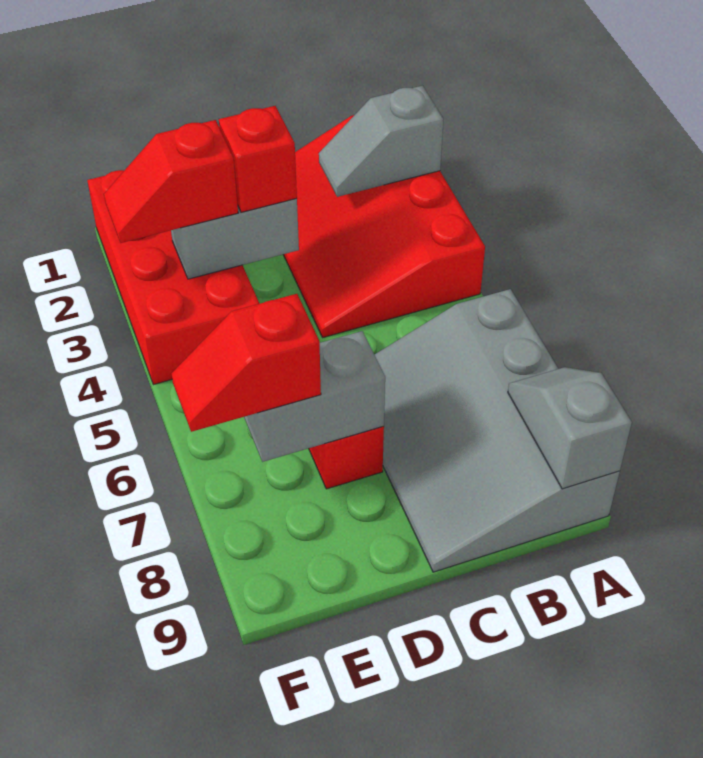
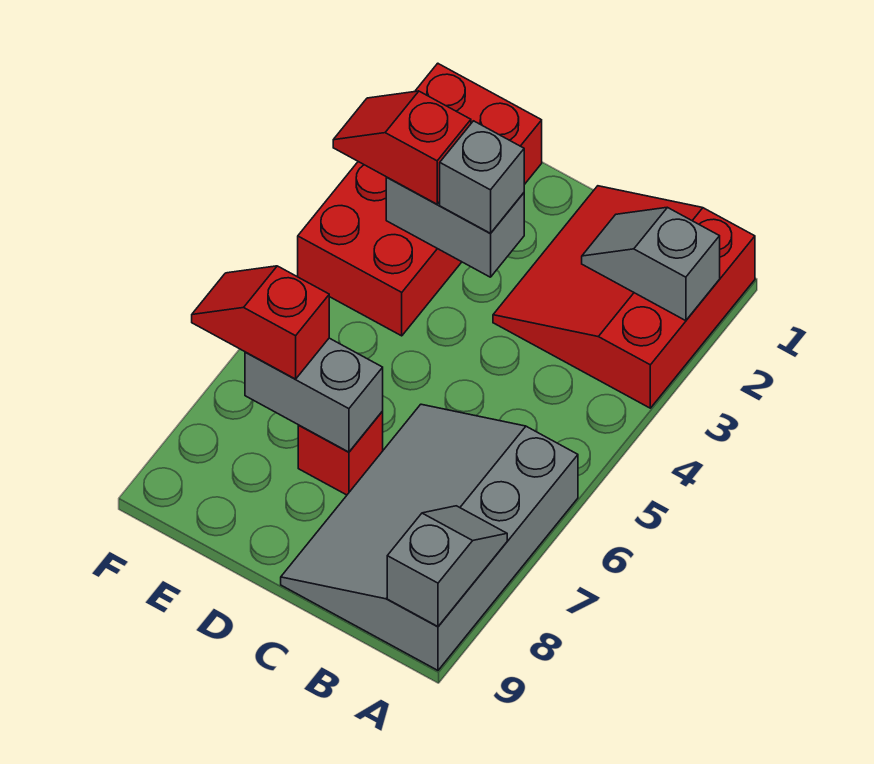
red slope A1:C4 level 1 top A -> red slope A1:C3 level 1 top A
red brick D3 level 3 -> grey brick D3 level 3

